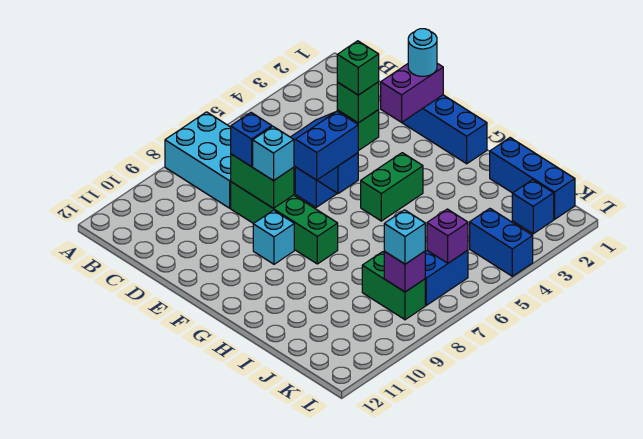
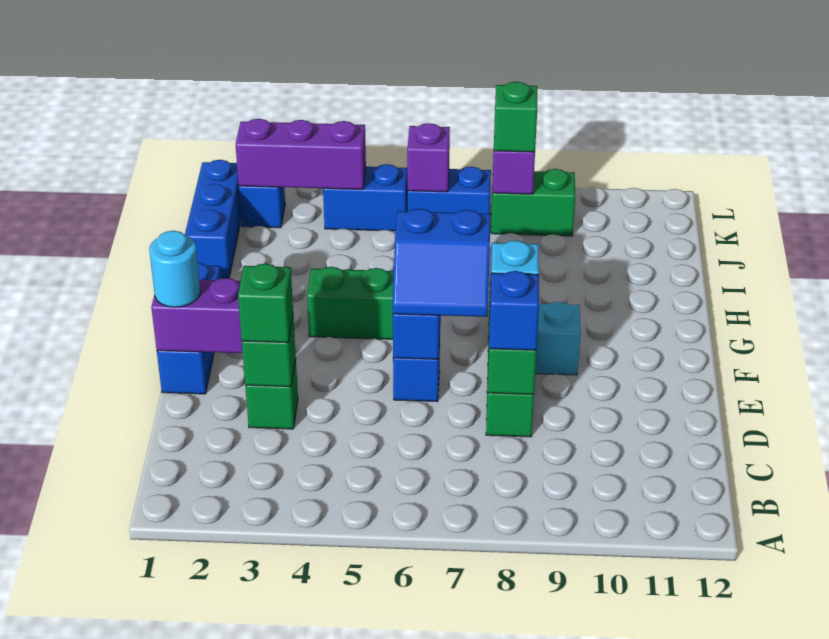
cyan brick A7:C8 level 1 -> none
green brick J8:K8 level 1 -> green brick K8:K9 level 1
none -> purple brick K2:K4 level 2
blue brick K4:L4 level 1 -> blue brick K4:K5 level 1
cyan brick K8 level 3 -> green brick K8 level 3

